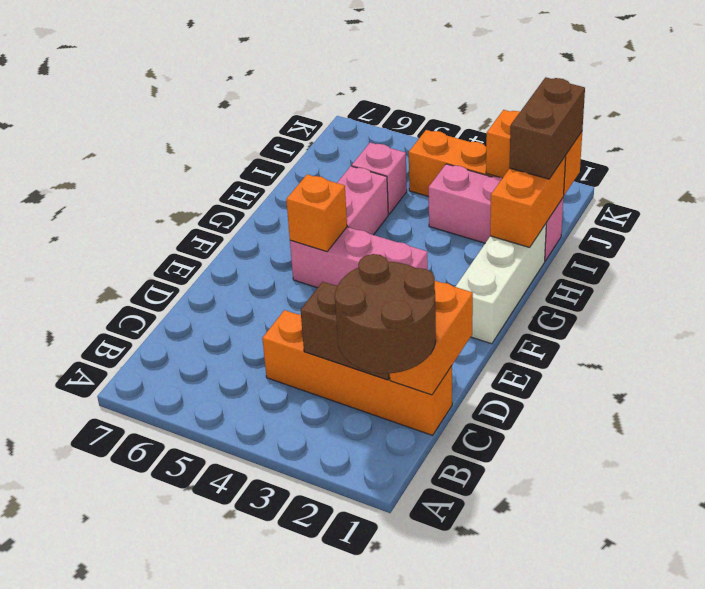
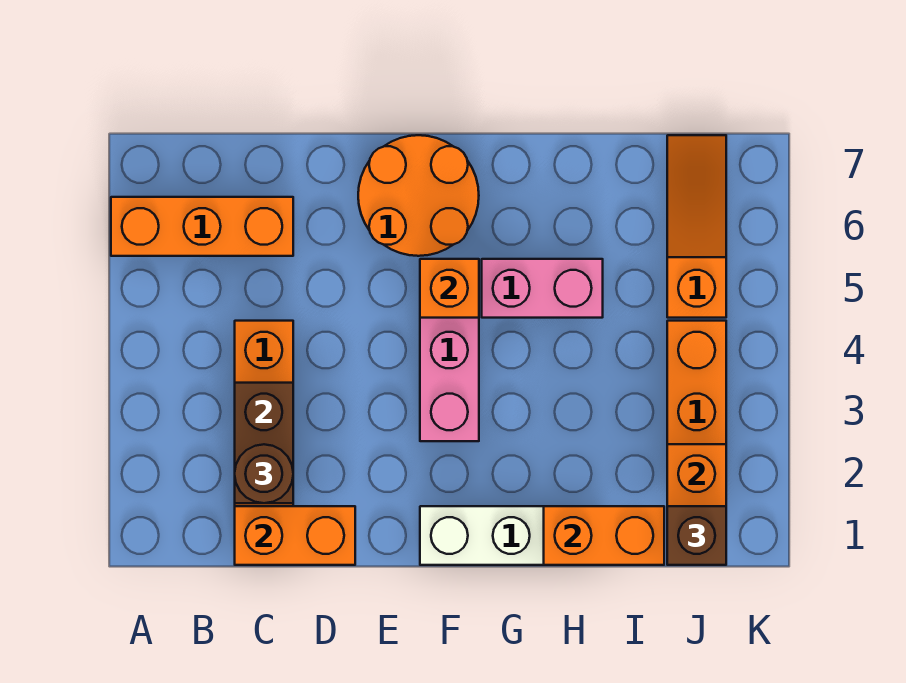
none -> orange brick A6:C6 level 1
brown round brick B1:C2 level 3 -> brown round brick C2 level 3
none -> orange round brick E6:F7 level 1
pink brick I1:I3 level 1 -> none
brown brick I1:J1 level 3 -> brown brick J1 level 3
pink brick I5 level 1 -> none
none -> orange slope J5:J7 level 1 top 5

